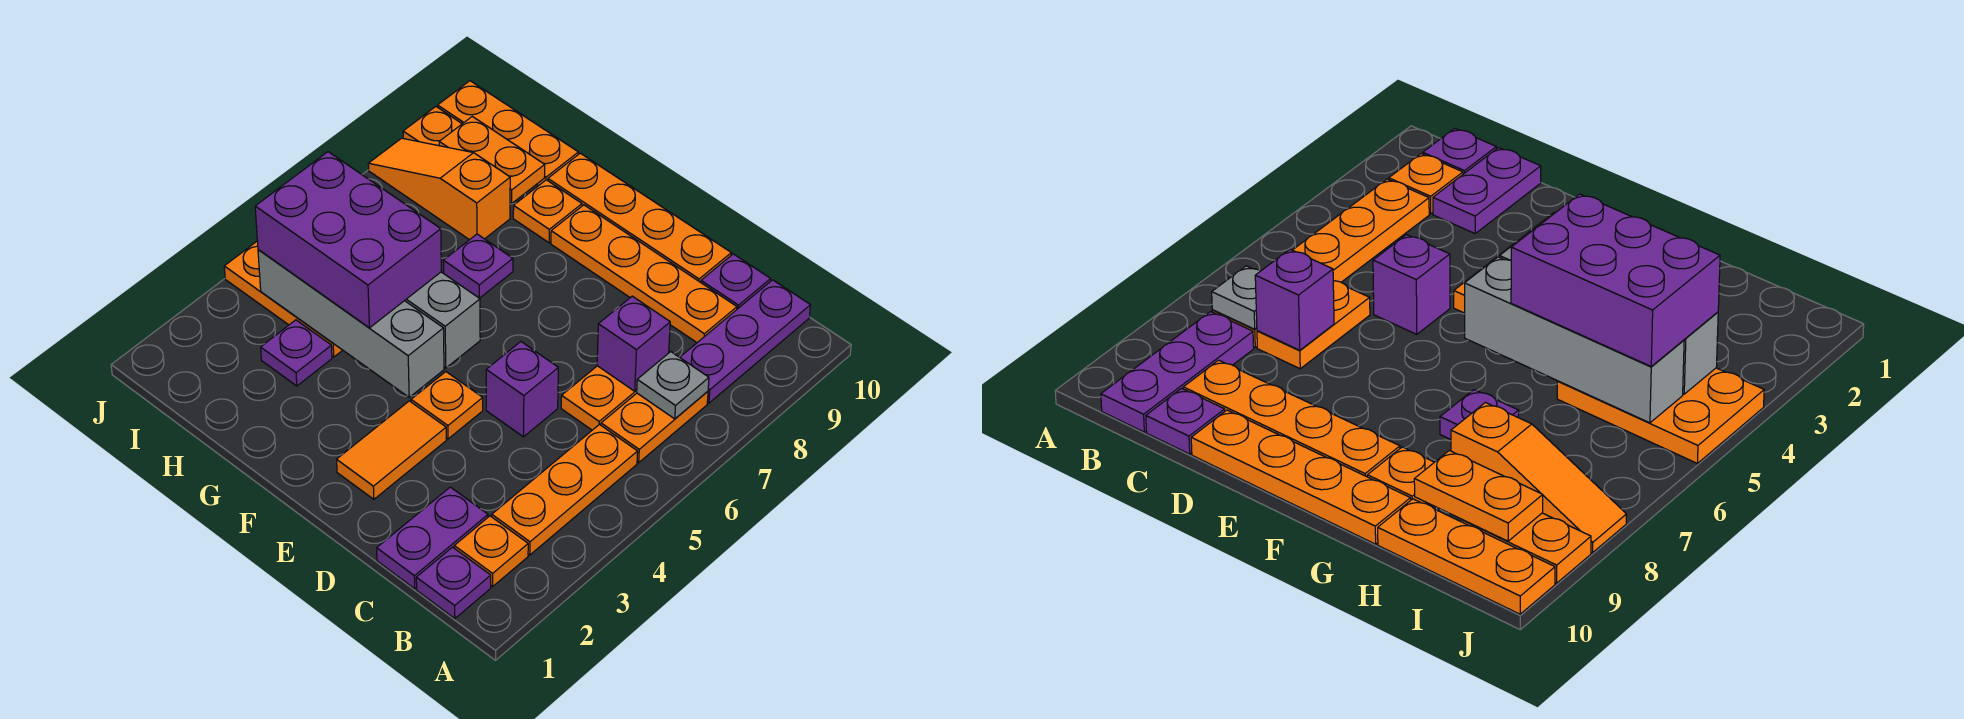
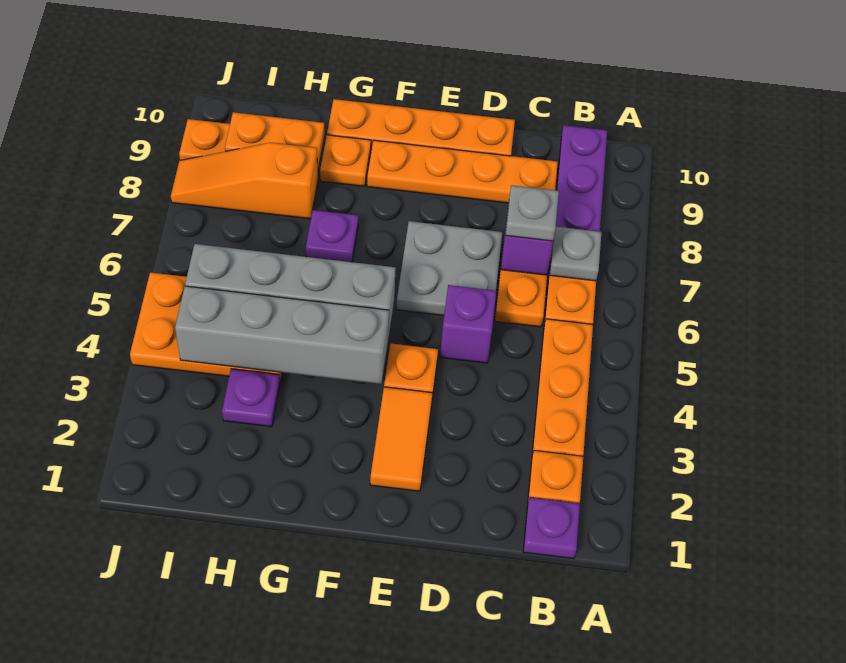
purple plate C1:C2 level 1 -> none
none -> grey plate C7 level 3
purple plate C10 level 1 -> none
none -> grey plate D6:E7 level 1
purple brick G4:I5 level 3 -> none
orange plate H10:J10 level 1 -> none

